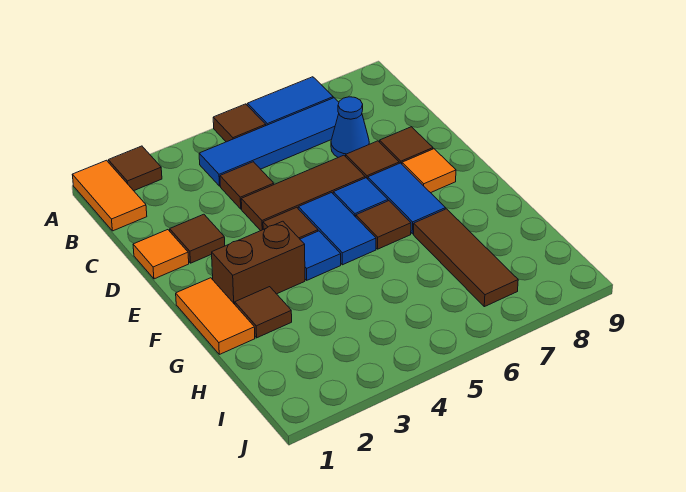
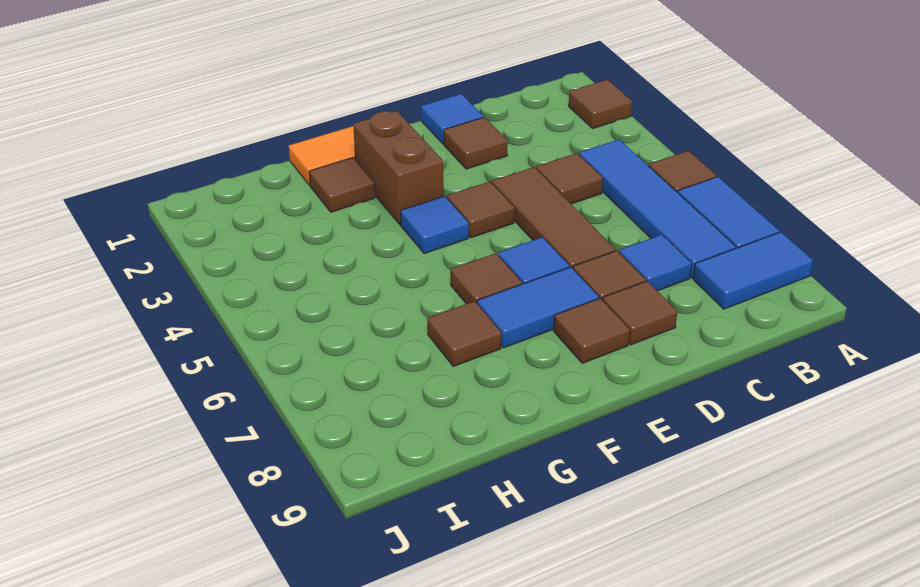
orange tile A1:B1 level 1 -> none
blue cone C7 level 1 -> blue tile C7 level 1
orange tile D1 level 1 -> blue tile D1 level 1
blue tile E5:F5 level 1 -> blue tile A8:B8 level 1
orange tile E8 level 1 -> brown tile E8 level 1
brown tile G7:I7 level 1 -> brown tile G7 level 1

